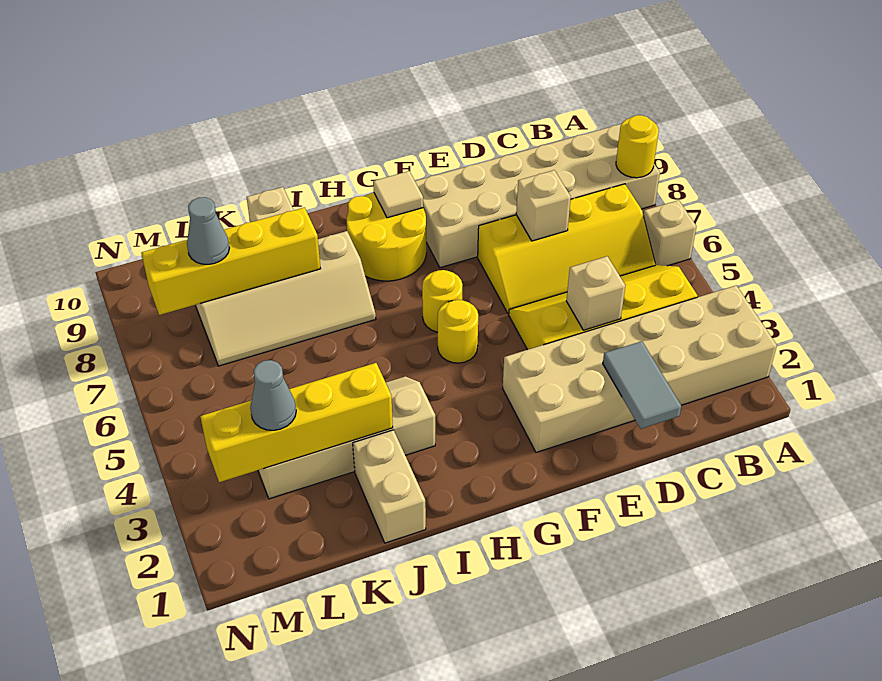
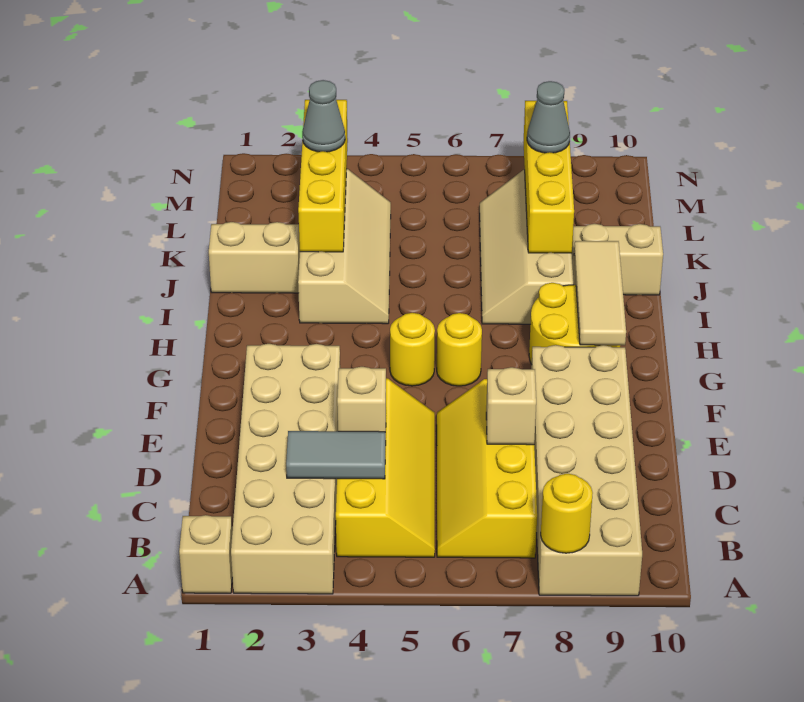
tan brick A6 level 1 -> tan brick A1 level 1
grey tile D1:D2 level 2 -> grey tile C3:C4 level 2
tan tile G9 level 2 -> tan tile G9:I9 level 2

